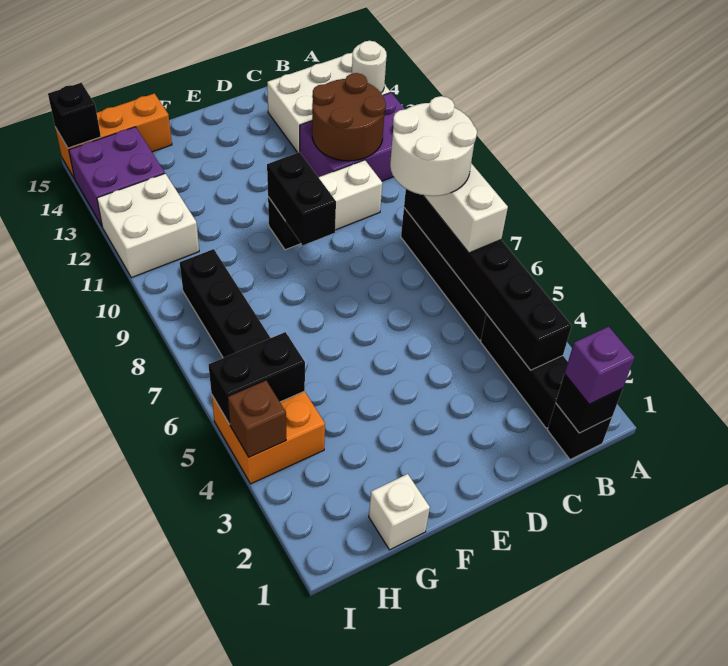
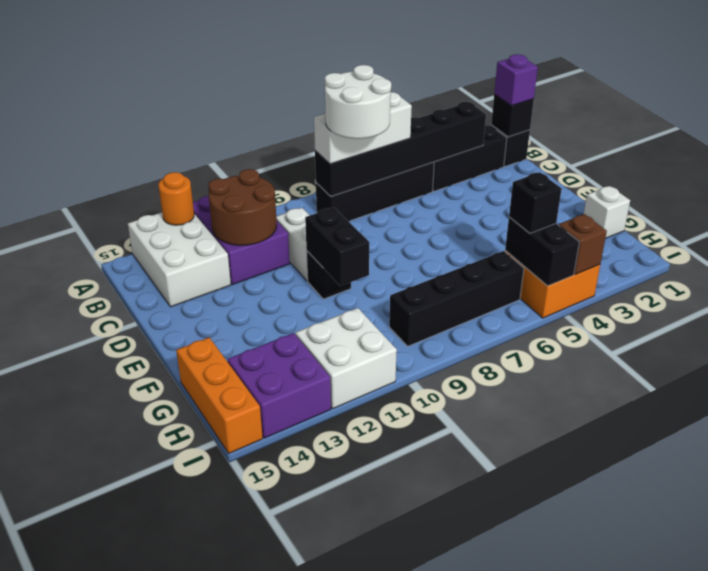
white round brick A13 level 2 -> orange round brick A13 level 2
black brick E9:E10 level 2 -> black brick E10:F10 level 2
black brick I15 level 2 -> black brick H5 level 3

